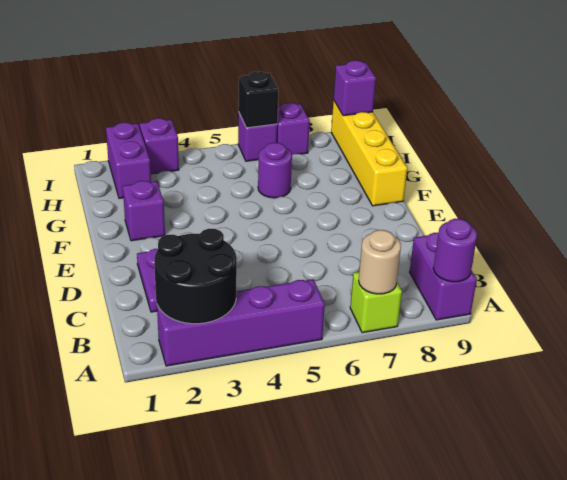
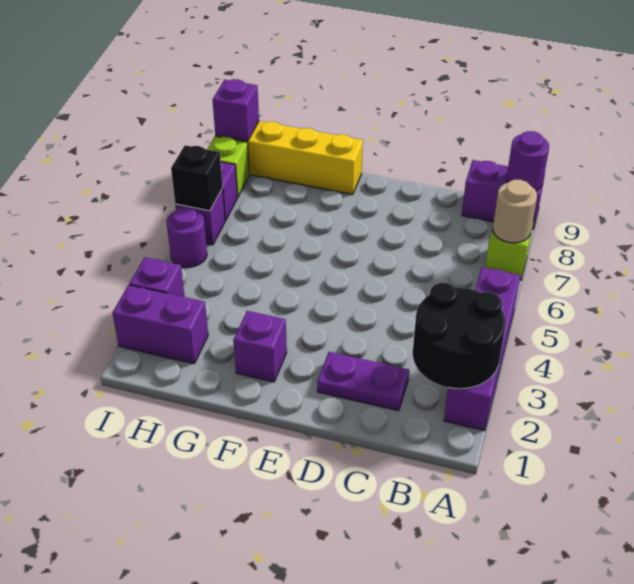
purple round brick G6 level 1 -> purple round brick I5 level 1
none -> lime brick I8 level 1

